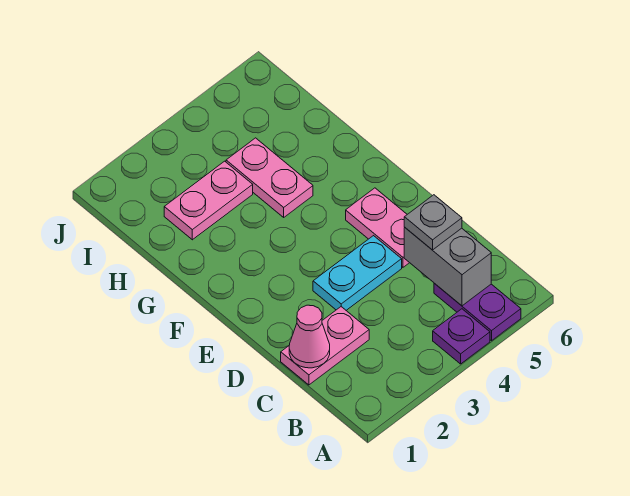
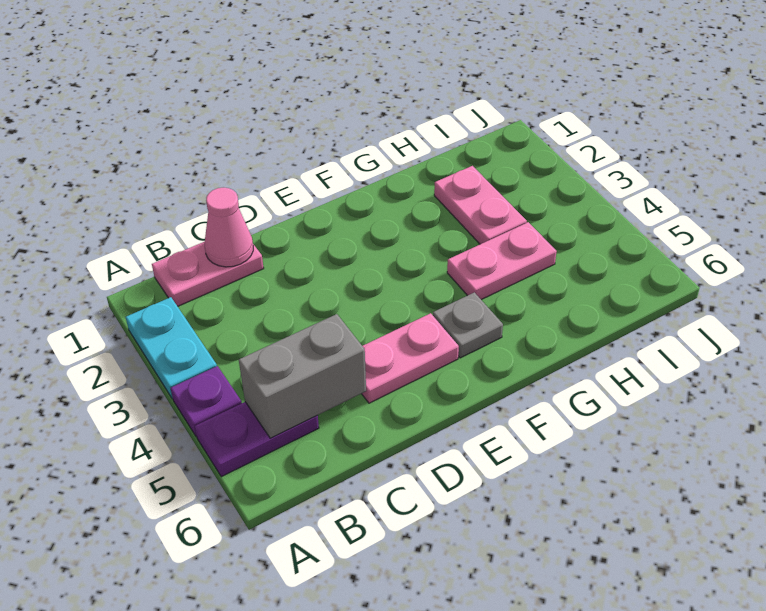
pink plate C1:C2 level 1 -> pink plate B1:C1 level 1
grey plate C5 level 3 -> grey plate F5 level 1
cyan plate D3:D4 level 1 -> cyan plate A2:A3 level 1

